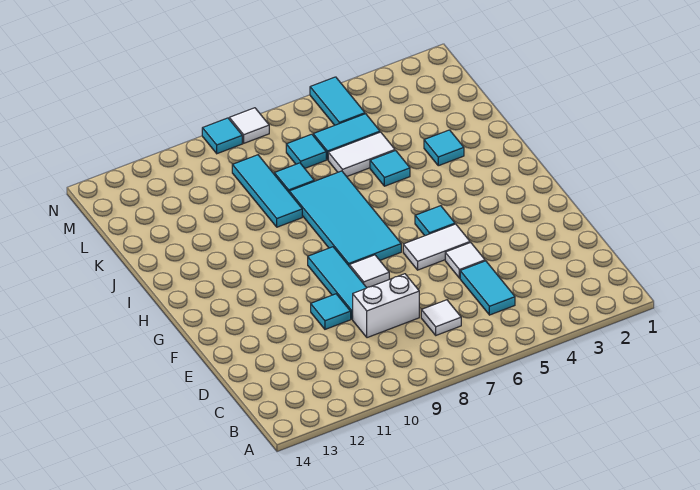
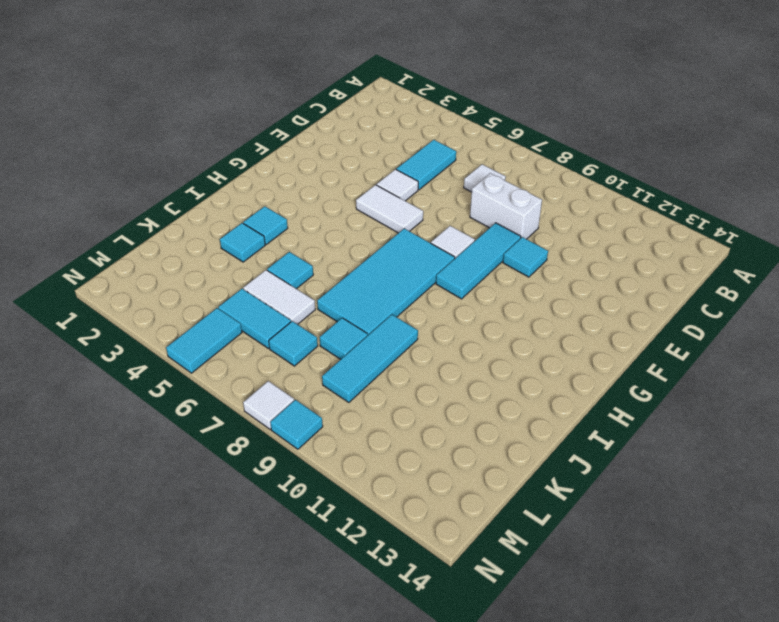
cyan tile G5 level 1 -> cyan tile I3 level 1

